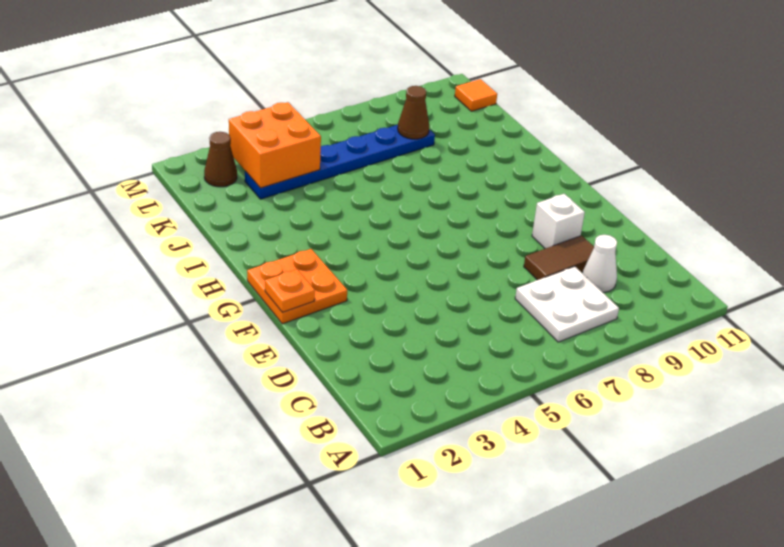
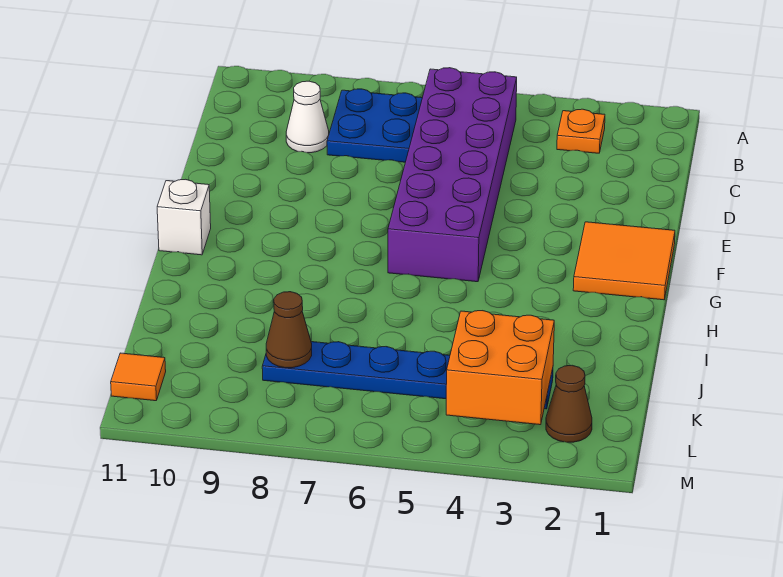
none -> purple brick B5:G6 level 1
white plate B7:C8 level 1 -> blue plate B7:C8 level 1
brown tile D8:D9 level 1 -> none
white brick E9 level 1 -> white brick G11 level 1
orange plate F1:G2 level 1 -> orange tile F1:G2 level 1
orange plate F1 level 2 -> orange plate B3 level 1

